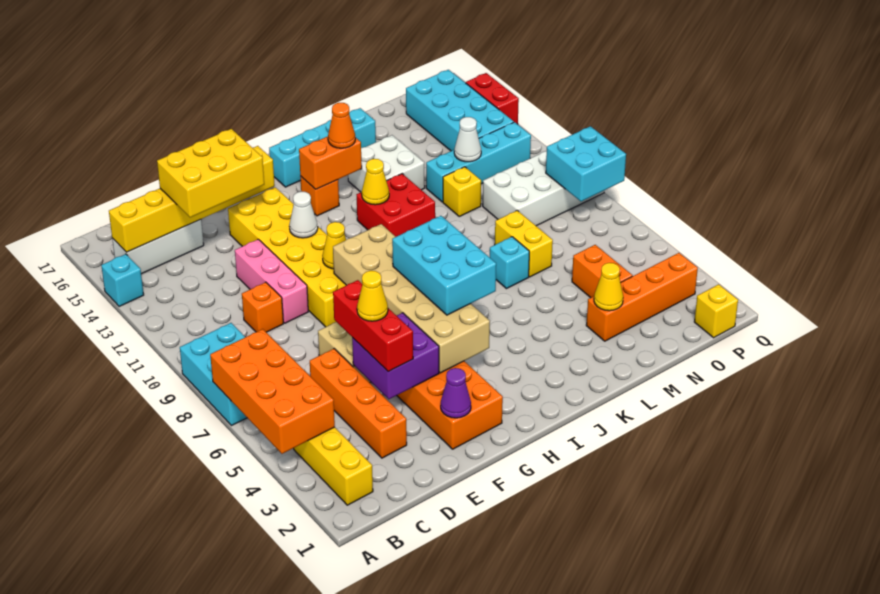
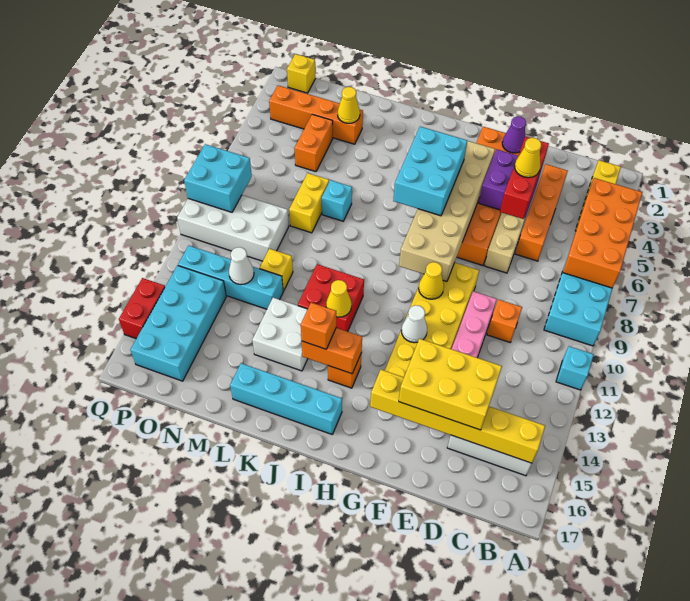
cyan brick A14 level 1 -> cyan brick A11 level 1
orange cone J14 level 3 -> orange brick J14 level 3

